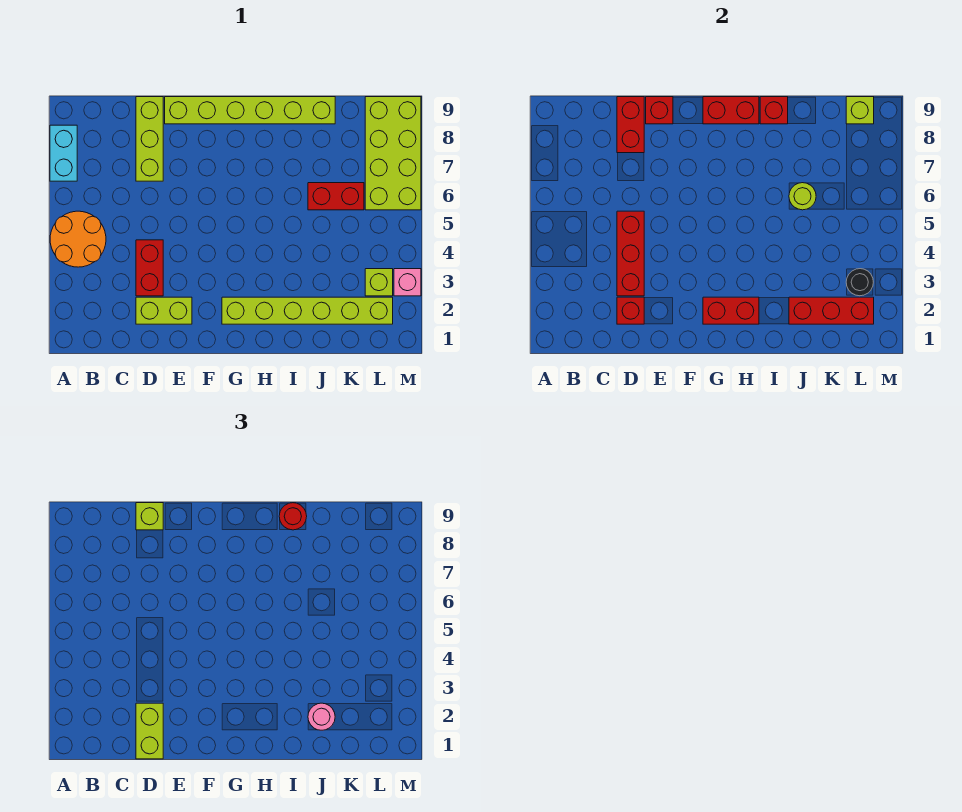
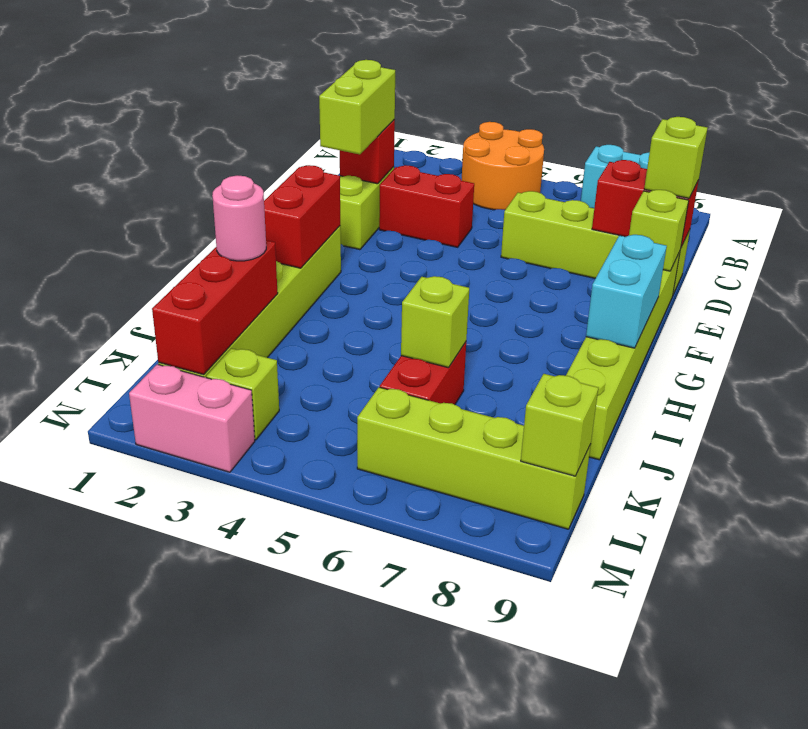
lime brick D1:D2 level 3 -> lime brick D2:E2 level 3
red brick D3:D5 level 2 -> none
lime brick D7:D9 level 1 -> lime brick D6:D9 level 1
red brick E9 level 2 -> lime brick E9 level 2
red brick G9:H9 level 2 -> cyan brick G9:H9 level 2
red brick I9 level 2 -> none
red round brick I9 level 3 -> none
lime round brick J6 level 2 -> lime brick J6 level 2
black round brick L3 level 2 -> none
lime brick L6:M9 level 1 -> lime brick L6:L9 level 1
pink brick M3 level 1 -> pink brick M2:M3 level 1

